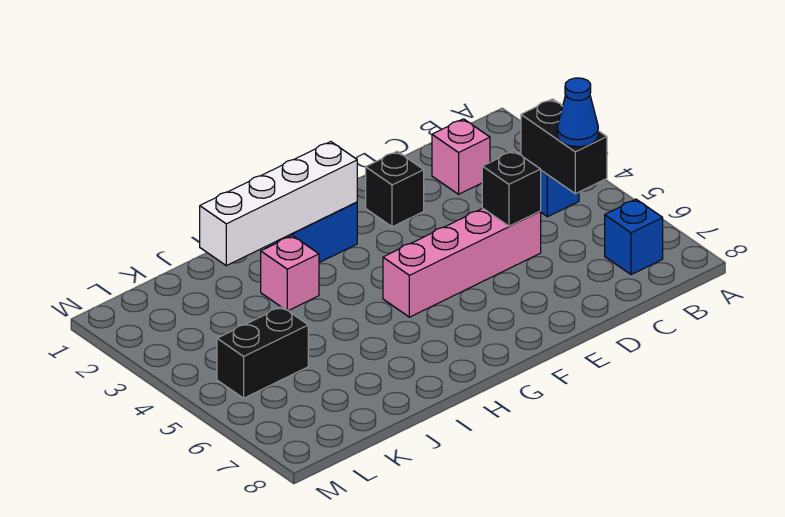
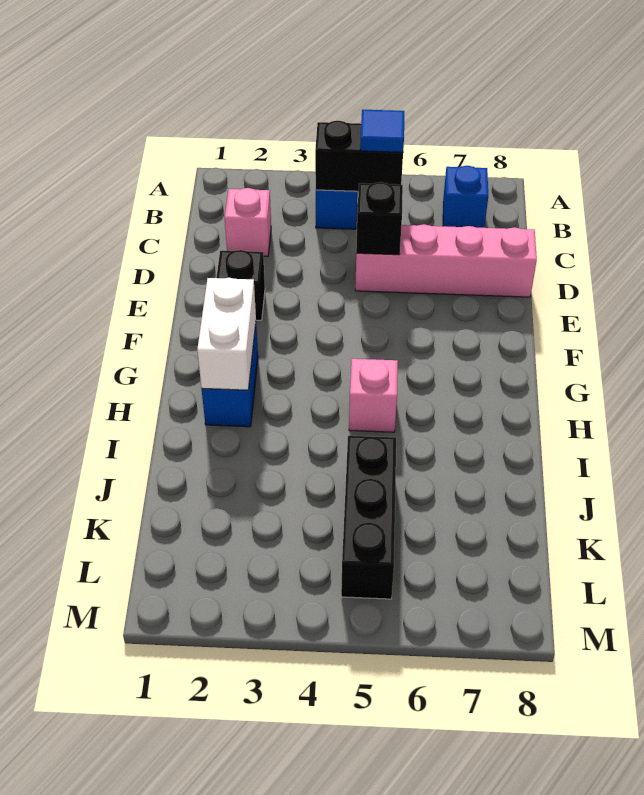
blue cone B5 level 3 -> blue tile B5 level 3
pink brick D5:G5 level 1 -> pink brick D5:D8 level 1
white brick G2:J2 level 2 -> white brick G2:H2 level 2
pink brick I3 level 1 -> pink brick H5 level 1
black brick K5:L5 level 1 -> black brick J5:L5 level 1

